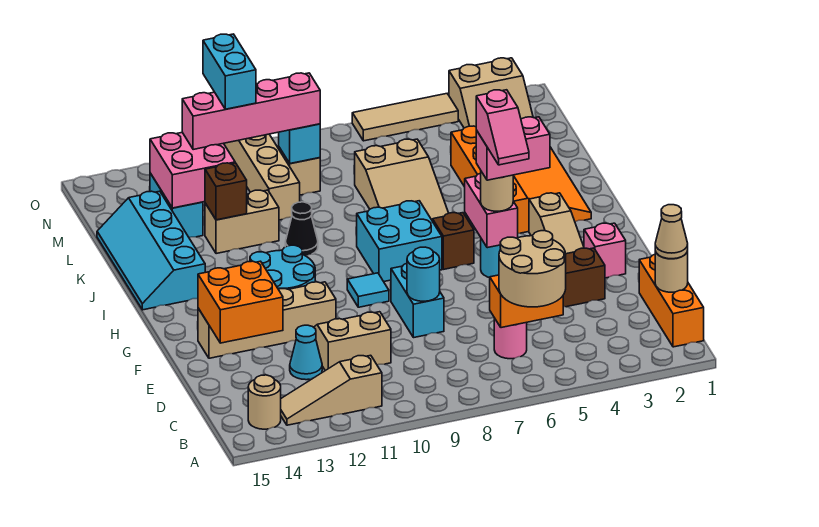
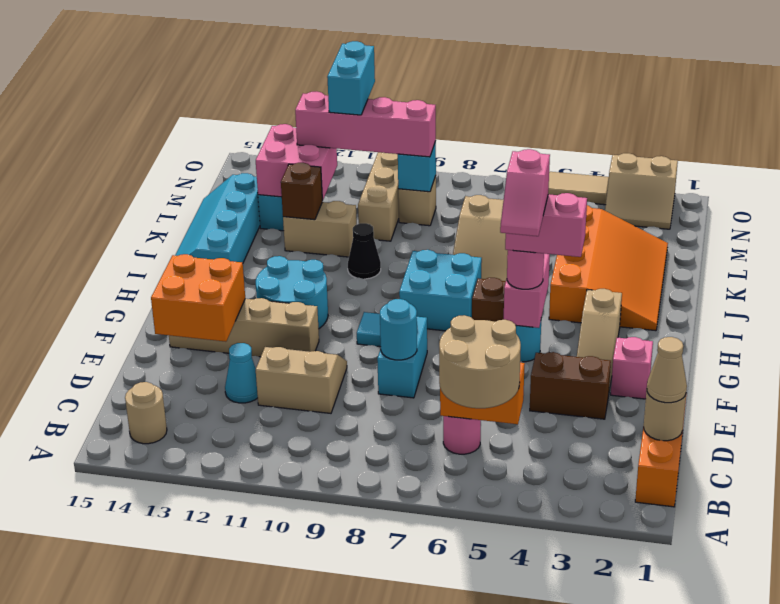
tan slope B11:B13 level 1 top 11 -> none
tan round brick G5 level 3 -> pink round brick G5 level 3

